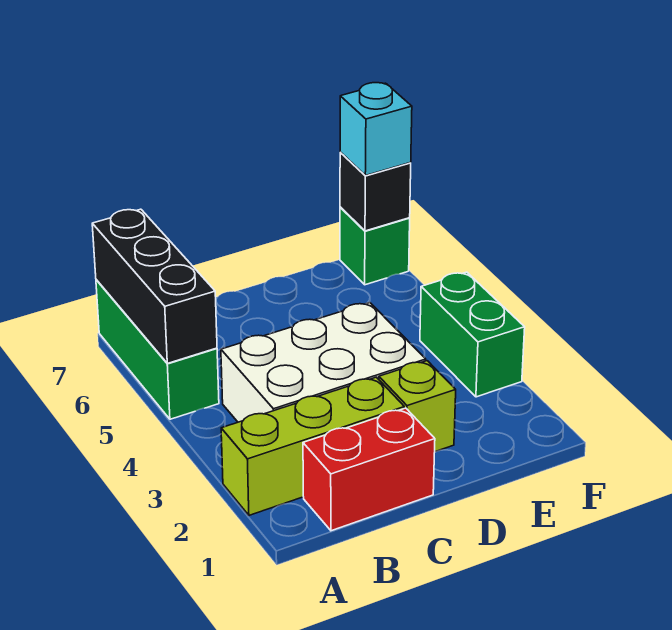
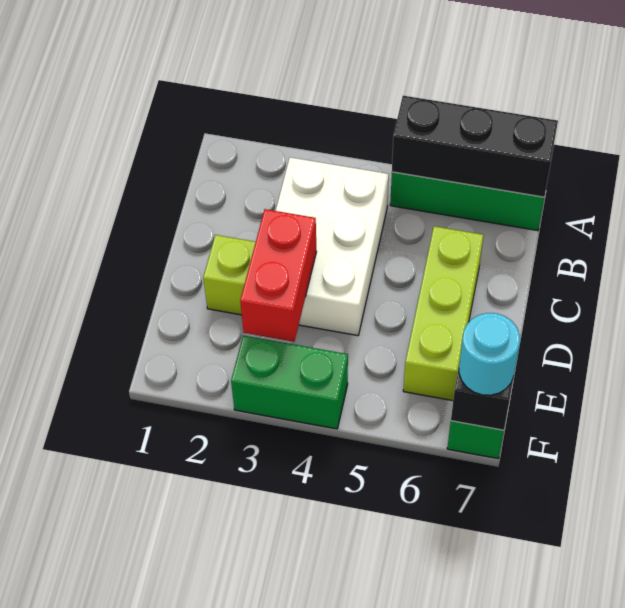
lime brick A2:C2 level 1 -> lime brick C6:E6 level 1
red brick B1:C1 level 1 -> red brick D3:E3 level 2
cyan brick F7 level 3 -> cyan round brick F7 level 3

